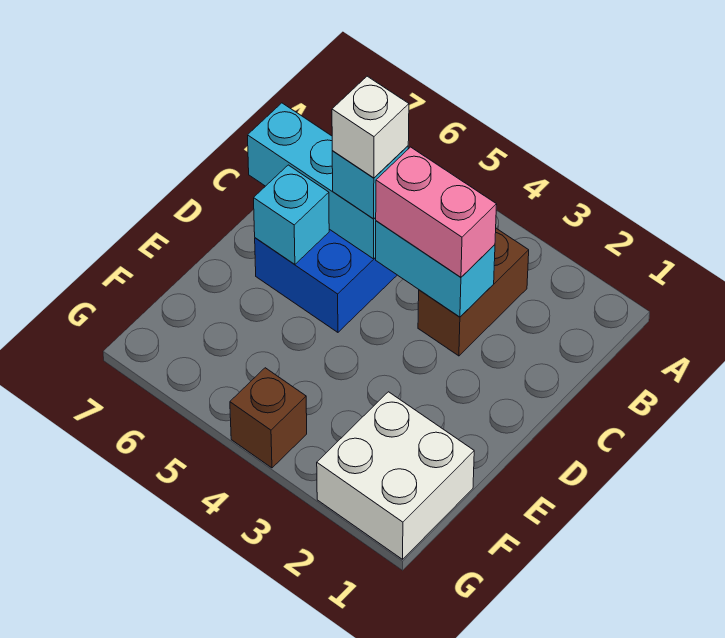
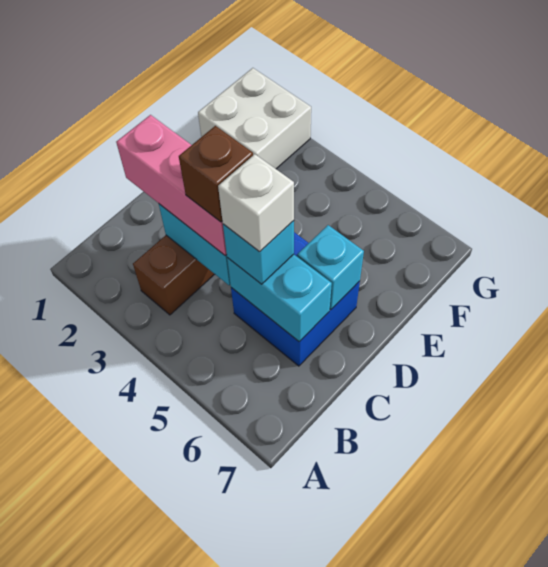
pink brick C3:C4 level 3 -> pink brick C2:C4 level 3
cyan brick C5:C7 level 2 -> cyan brick C5:C6 level 2
brown brick G4 level 1 -> brown brick C4 level 4

